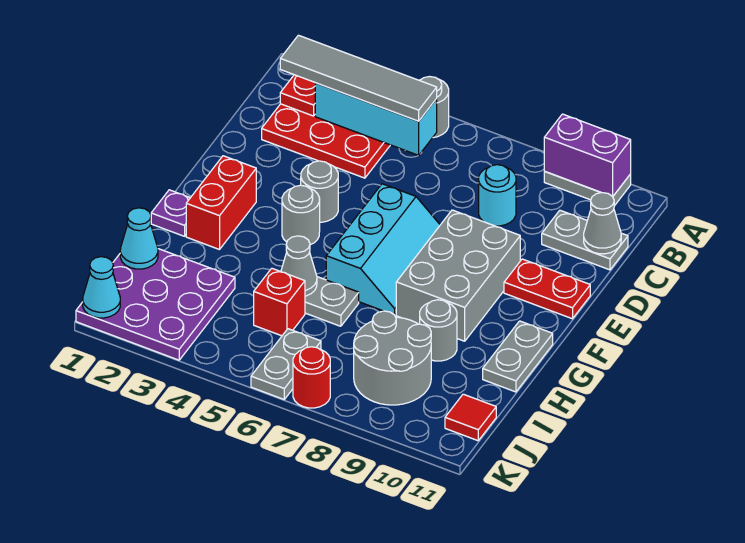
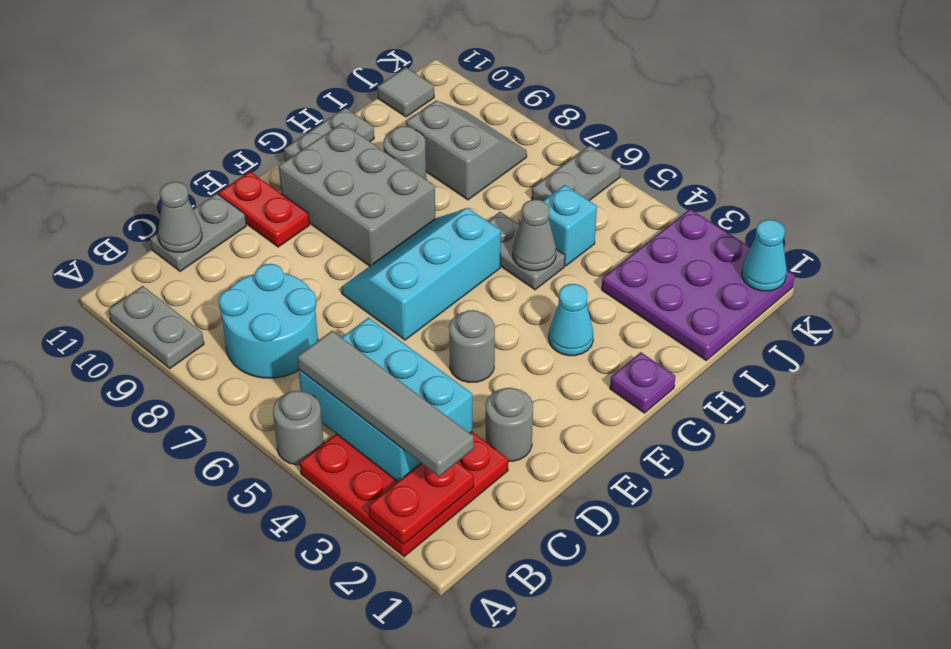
purple brick A9:A10 level 2 -> none
cyan brick B3:B5 level 2 -> cyan brick B3:C5 level 2
cyan round brick C8 level 1 -> cyan round brick B7:C8 level 1
grey plate C10:C11 level 1 -> grey plate C11:D11 level 1
grey brick E8:G9 level 1 -> grey brick F8:G10 level 1
red brick F2:G2 level 1 -> none
grey round brick F4 level 1 -> grey round brick D2 level 1
cyan cone I1 level 2 -> cyan cone G3 level 1
red brick I5 level 1 -> cyan brick I5 level 1
grey round brick I8:J9 level 1 -> grey slope I8:J9 level 1 top I
red tile J11 level 1 -> grey tile J11 level 1
red round brick K7 level 1 -> none

